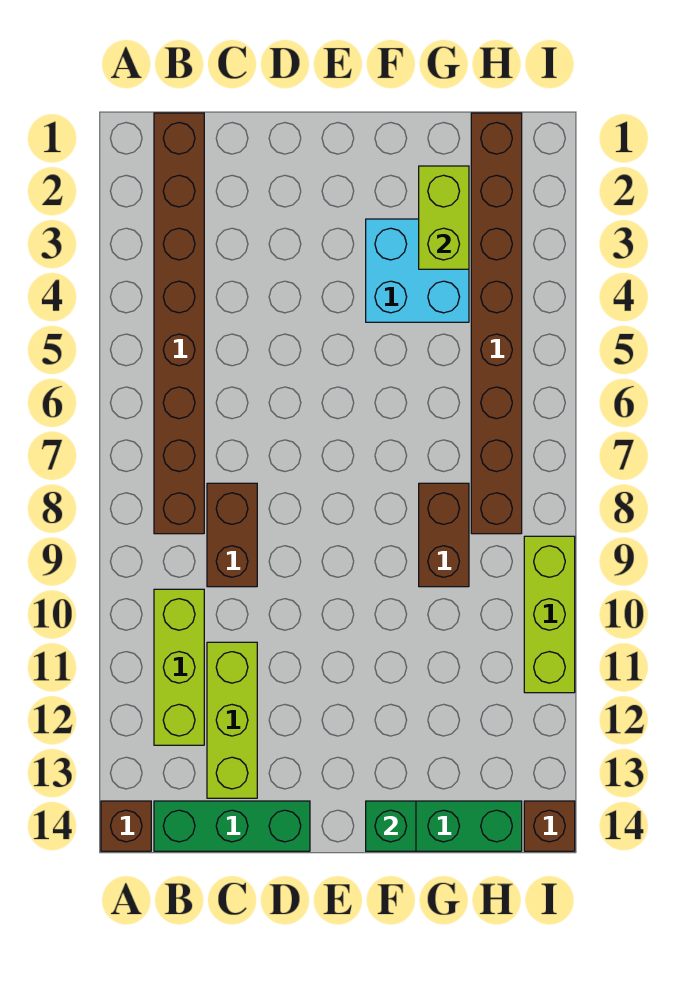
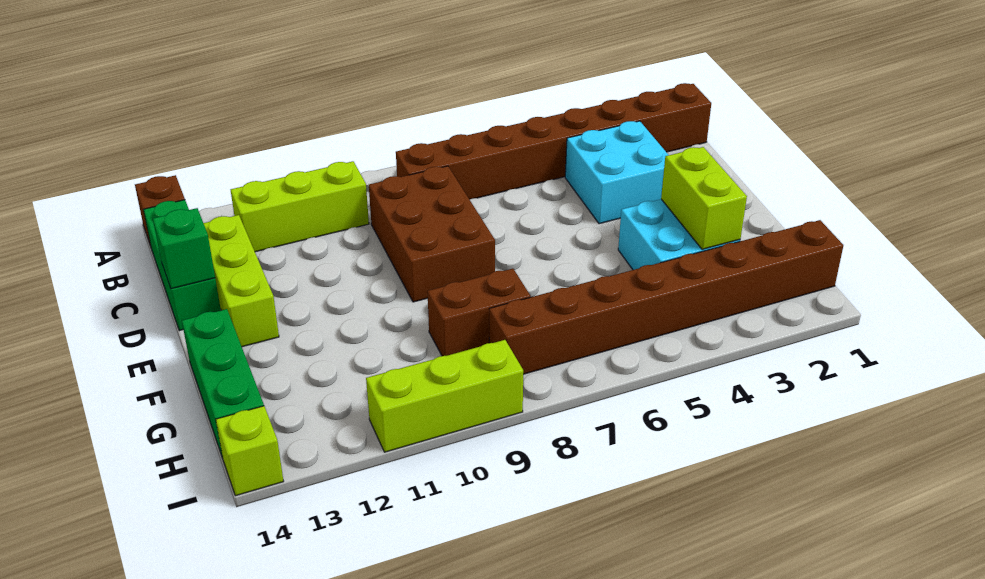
none -> cyan brick C3:D4 level 1
brown brick C8:C9 level 1 -> brown brick C8:E9 level 1
lime brick C11:C13 level 1 -> lime brick C13:E13 level 1
green brick F14 level 2 -> green brick D14 level 2
lime brick G2:G3 level 2 -> lime brick F3:G3 level 2
brown brick I14 level 1 -> lime brick I14 level 1

